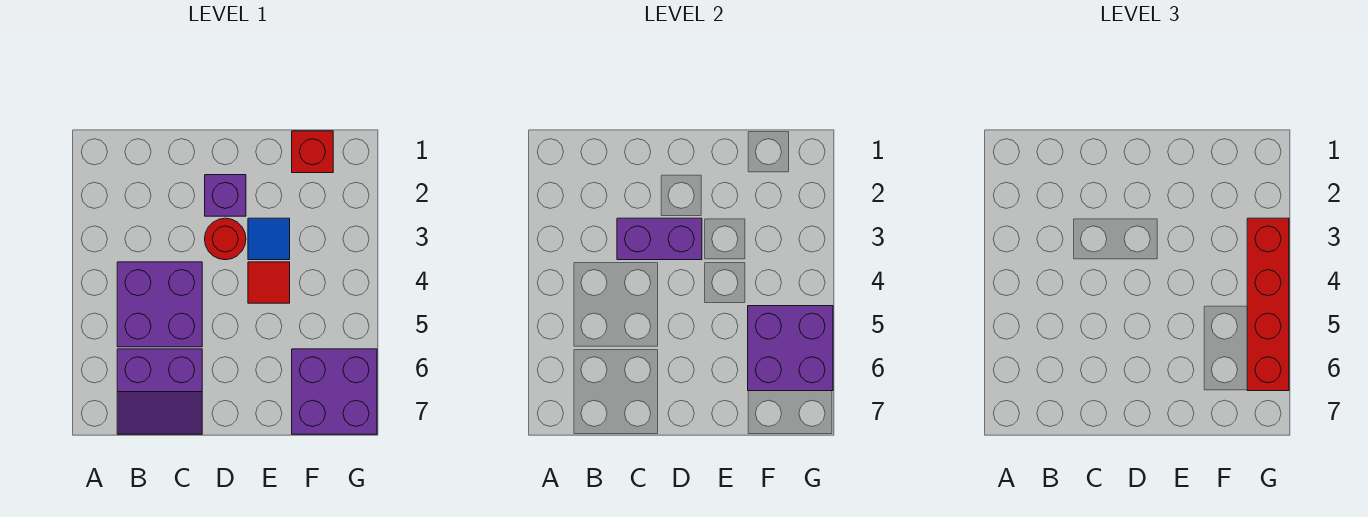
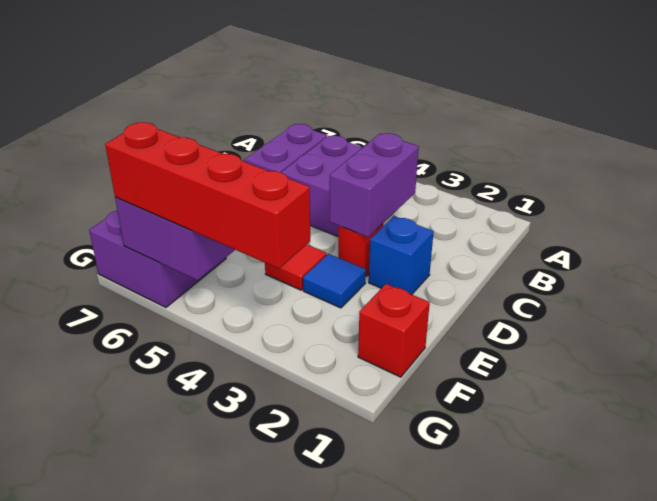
purple brick D2 level 1 -> blue brick D2 level 1

